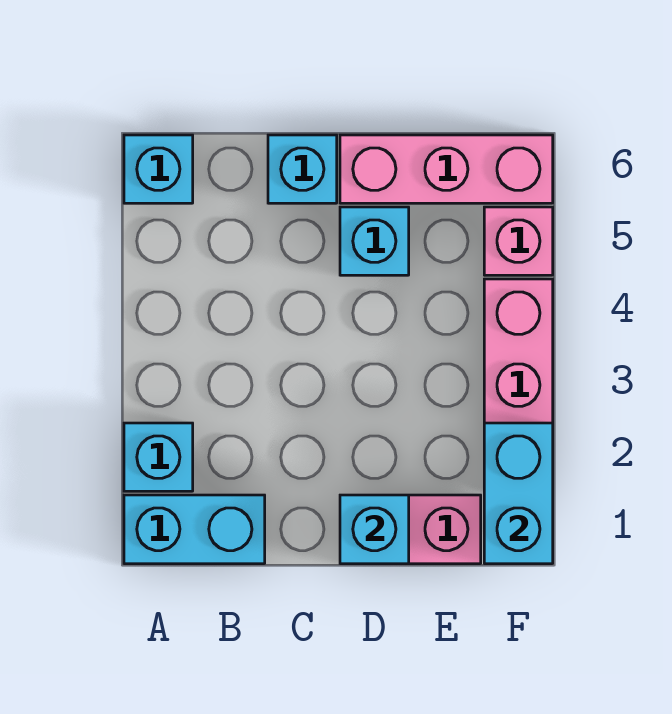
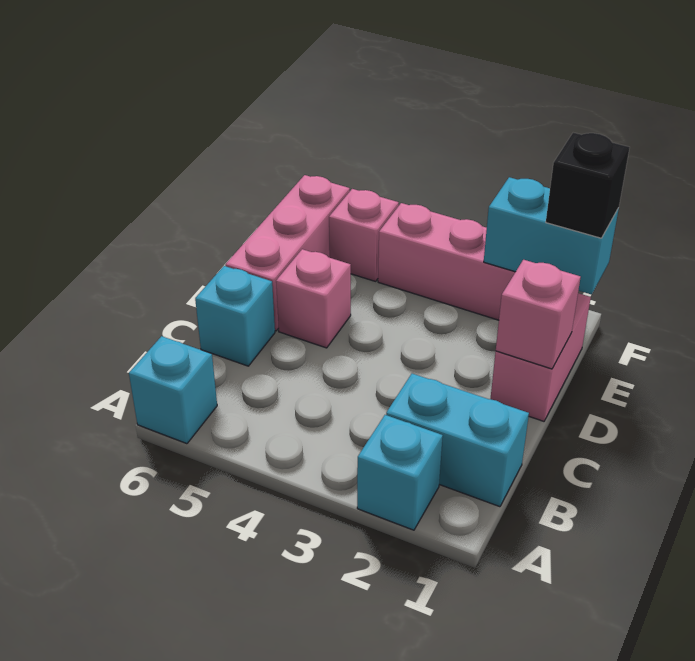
cyan brick A1:B1 level 1 -> cyan brick B1:B2 level 1
cyan brick D1 level 2 -> pink brick D1 level 2
cyan brick D5 level 1 -> pink brick D5 level 1
none -> black brick F1 level 3

